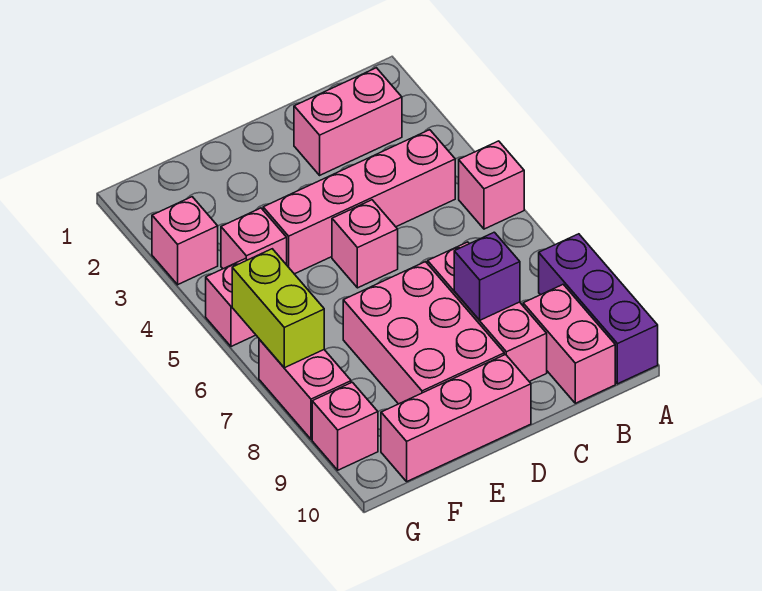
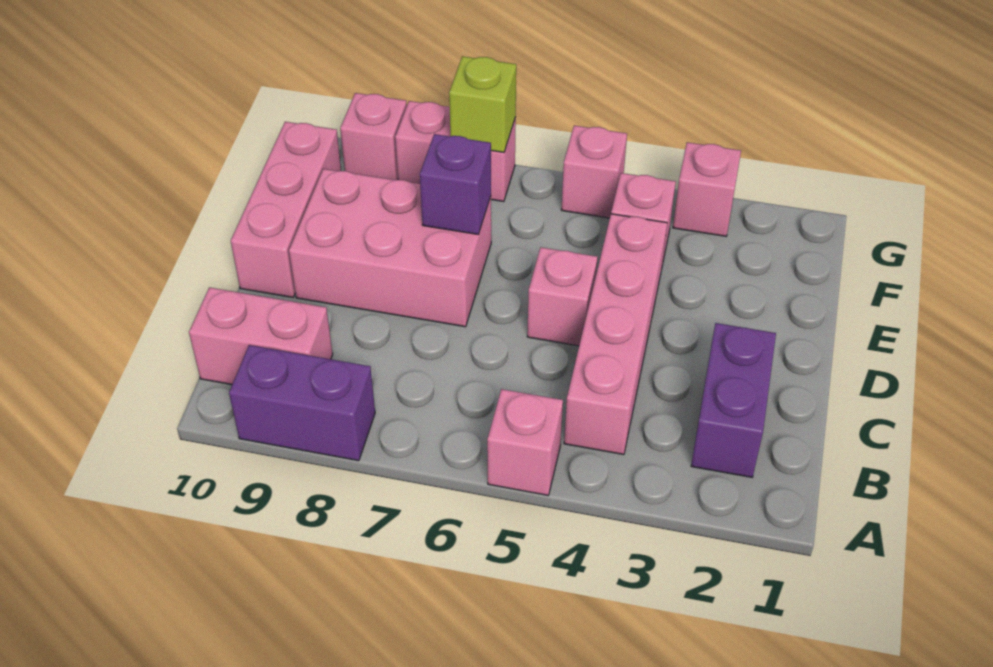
purple brick A8:A10 level 1 -> purple brick A8:A9 level 1
pink brick B2:C2 level 1 -> purple brick B2:C2 level 1
pink brick C7:C9 level 1 -> none
purple brick C8 level 2 -> purple brick E7 level 2
lime brick G6:G7 level 2 -> lime brick G7 level 2

